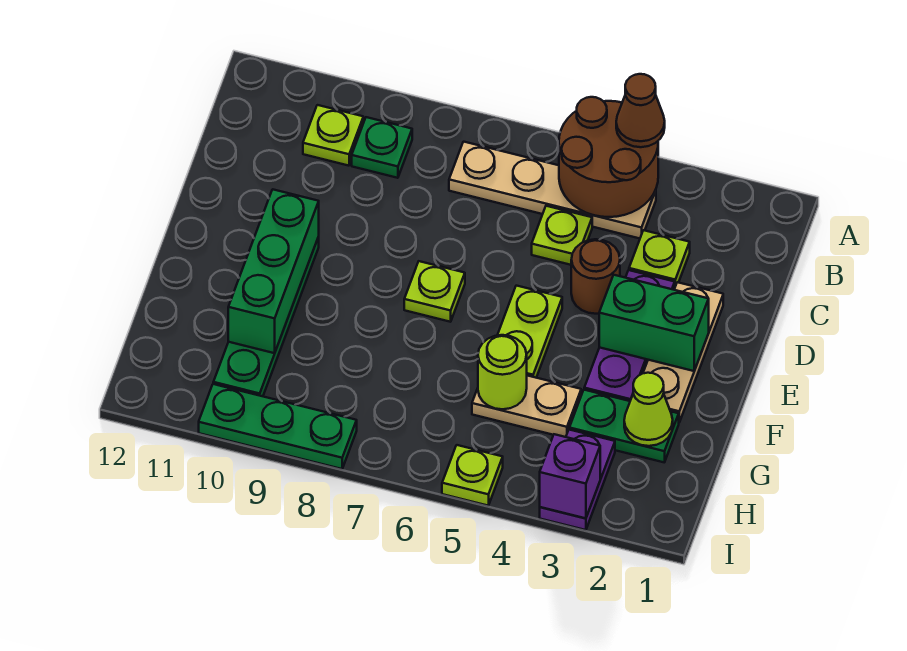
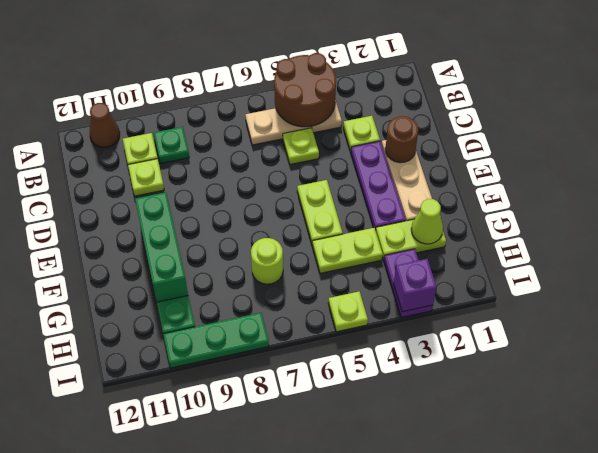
brown cone A4 level 3 -> brown cone A11 level 1
tan plate B4:B7 level 1 -> tan plate B4:B6 level 1
brown round brick D4 level 1 -> brown round brick D2 level 2
green brick E2:E3 level 2 -> none
lime plate E7 level 1 -> lime plate C10 level 1
green plate G2:G3 level 1 -> lime plate G2:G3 level 1
tan plate G4:G5 level 1 -> lime plate G4:G5 level 1
lime round brick G5 level 2 -> lime round brick G7 level 1

